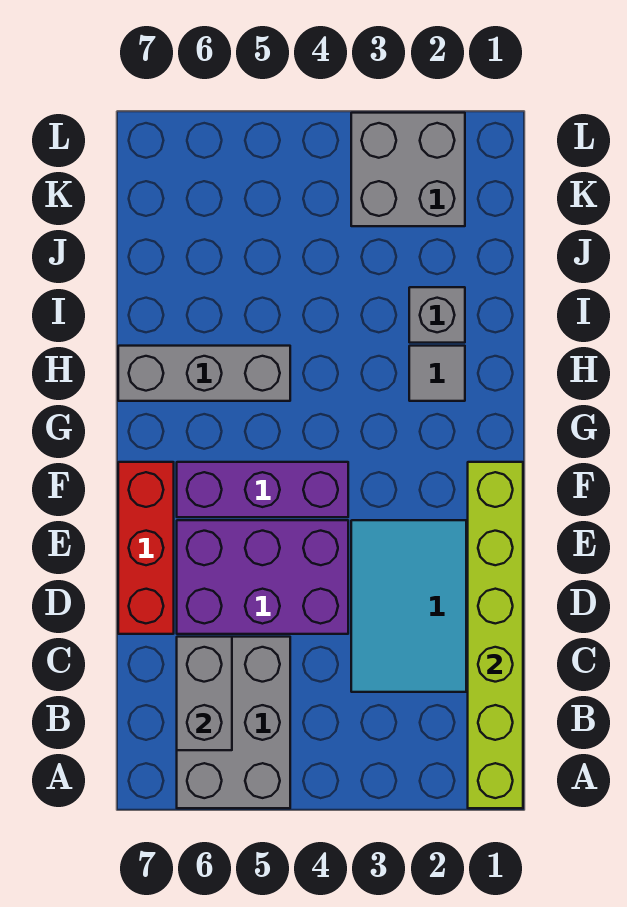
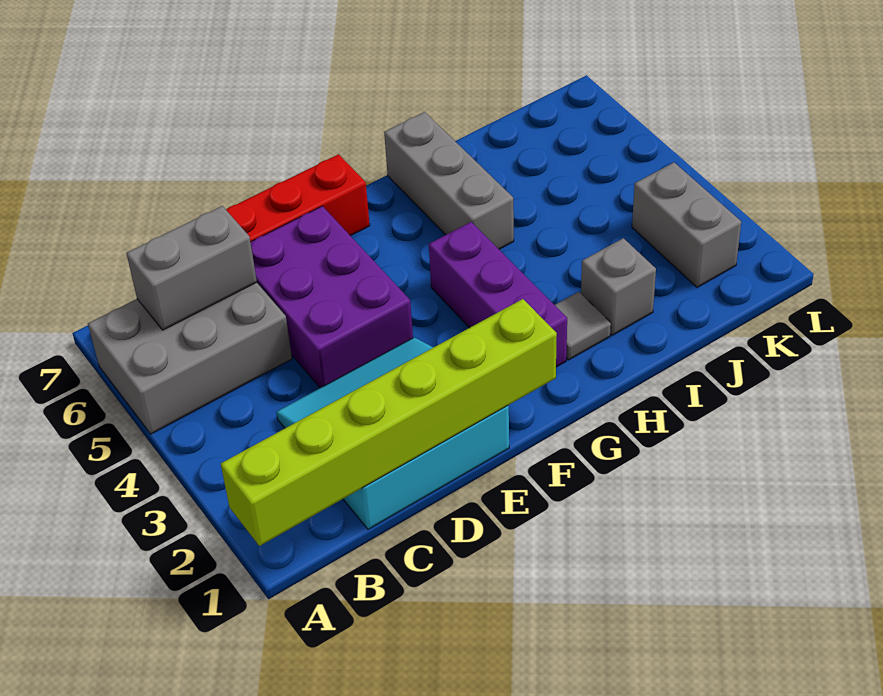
purple brick F4:F6 level 1 -> purple brick G2:G4 level 1
grey brick K2:L3 level 1 -> grey brick K2:K3 level 1

